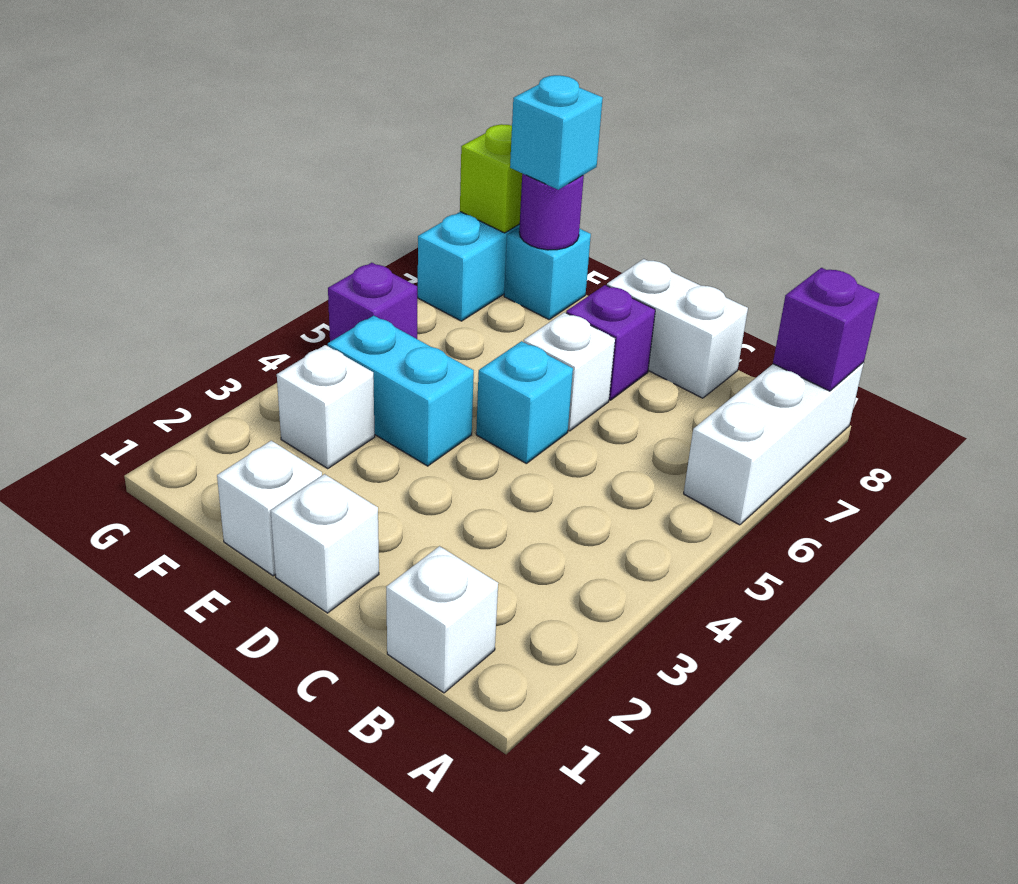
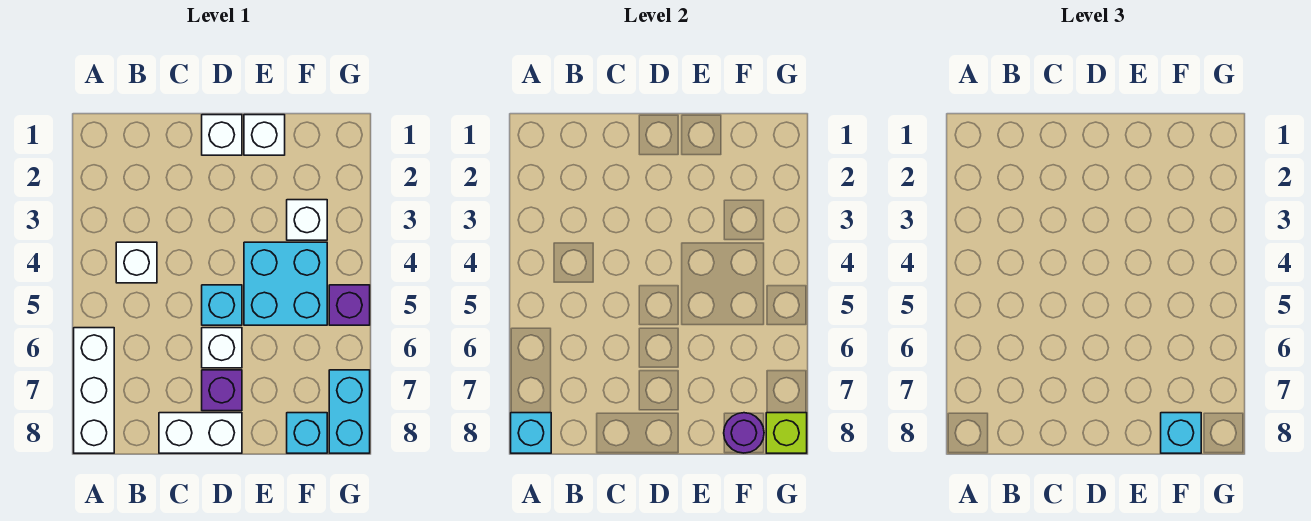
purple brick A8 level 2 -> cyan brick A8 level 2
white brick B1 level 1 -> white brick B4 level 1
cyan brick E4:F4 level 1 -> cyan brick E4:F5 level 1

